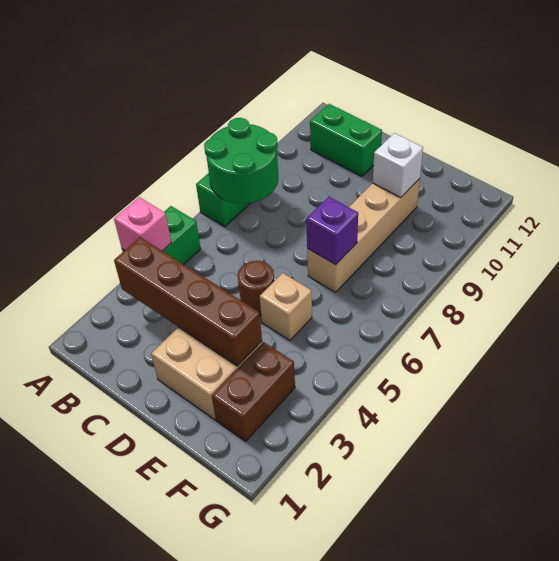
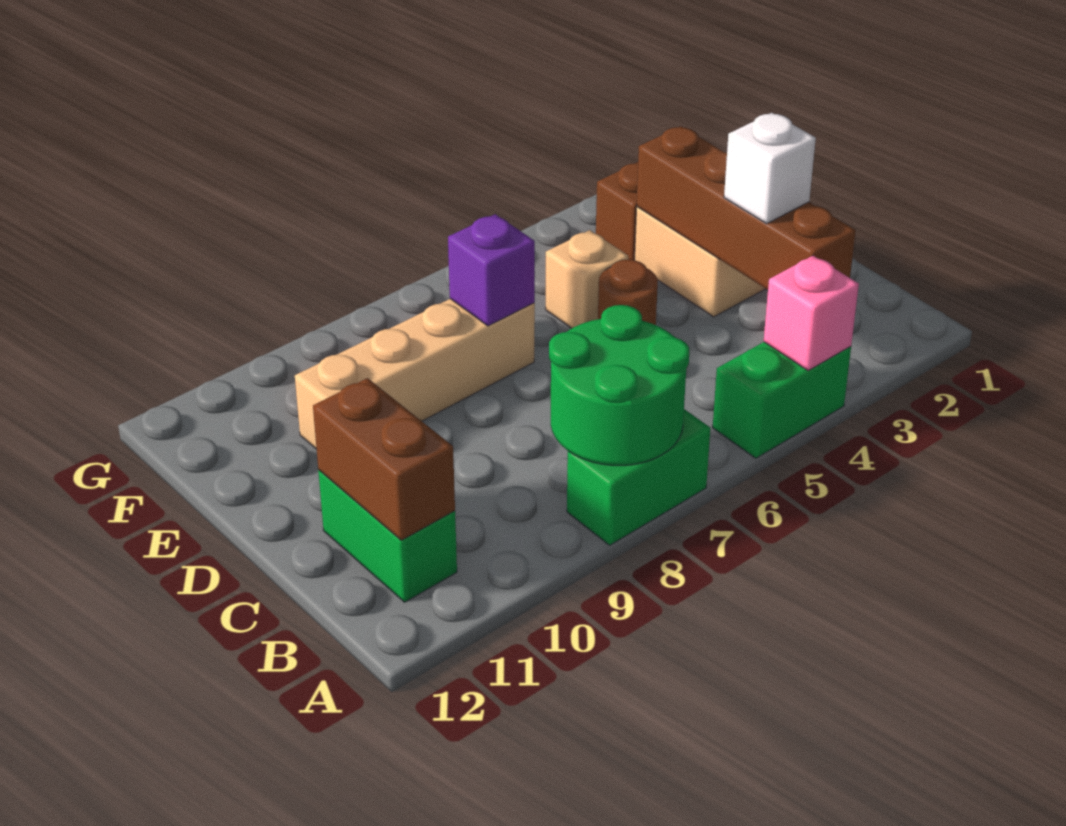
none -> brown brick B11:C11 level 2
white brick E10 level 2 -> white brick C3 level 3

